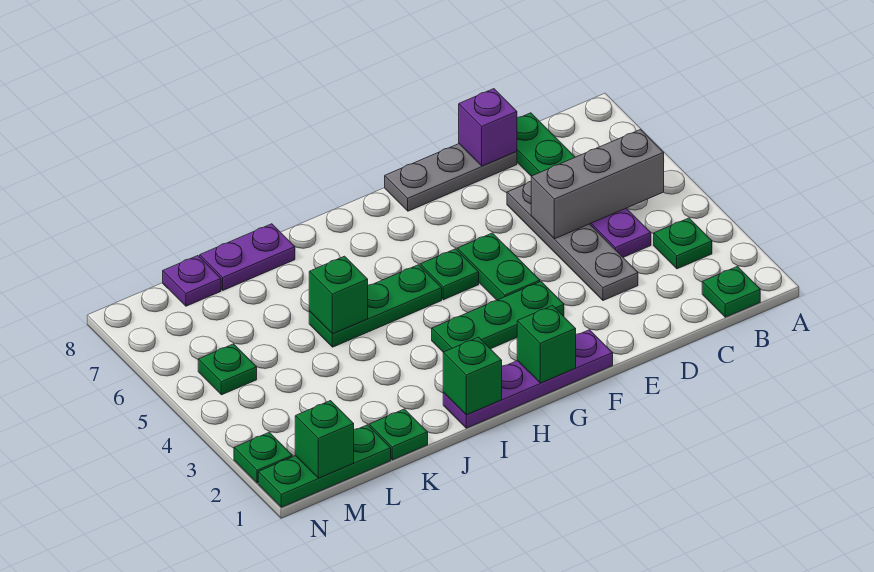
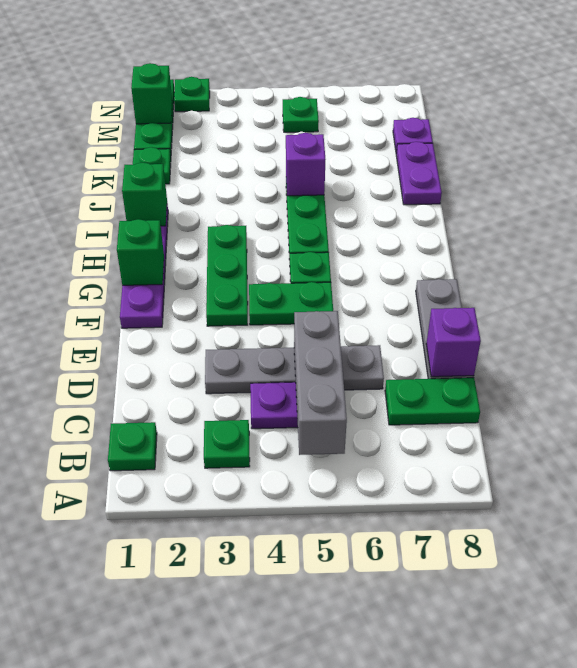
green brick J5 level 2 -> purple brick J5 level 2

